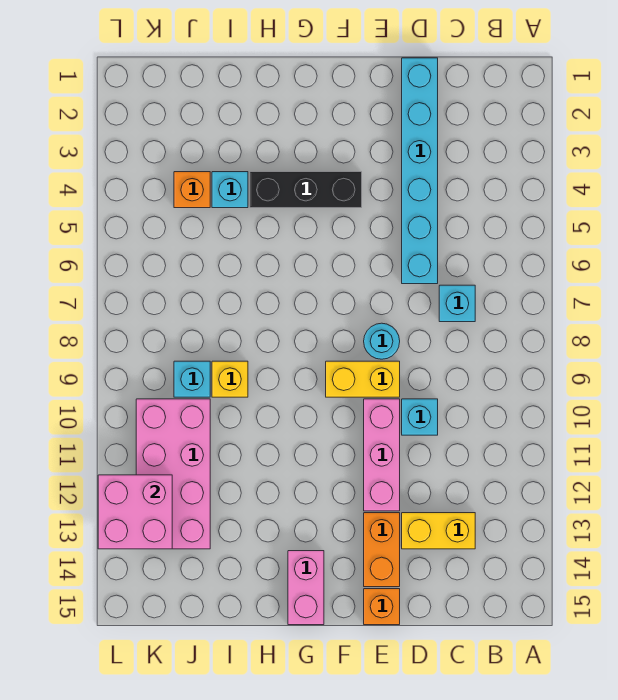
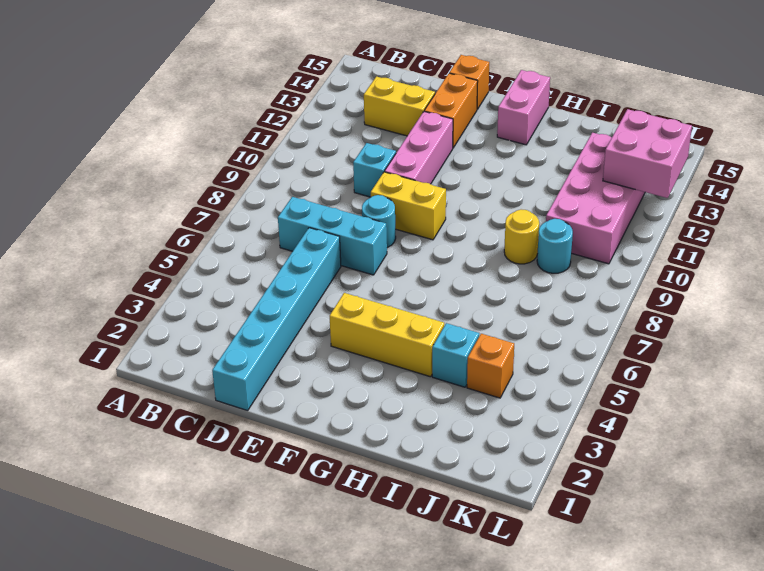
cyan brick C7 level 1 -> cyan brick C7:E7 level 1
black brick F4:H4 level 1 -> yellow brick F4:H4 level 1
yellow brick I9 level 1 -> yellow round brick I9 level 1
cyan brick J9 level 1 -> cyan round brick J9 level 1

